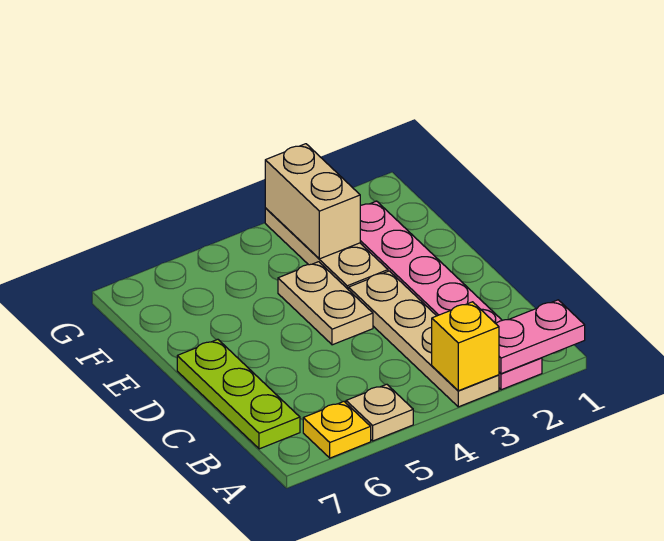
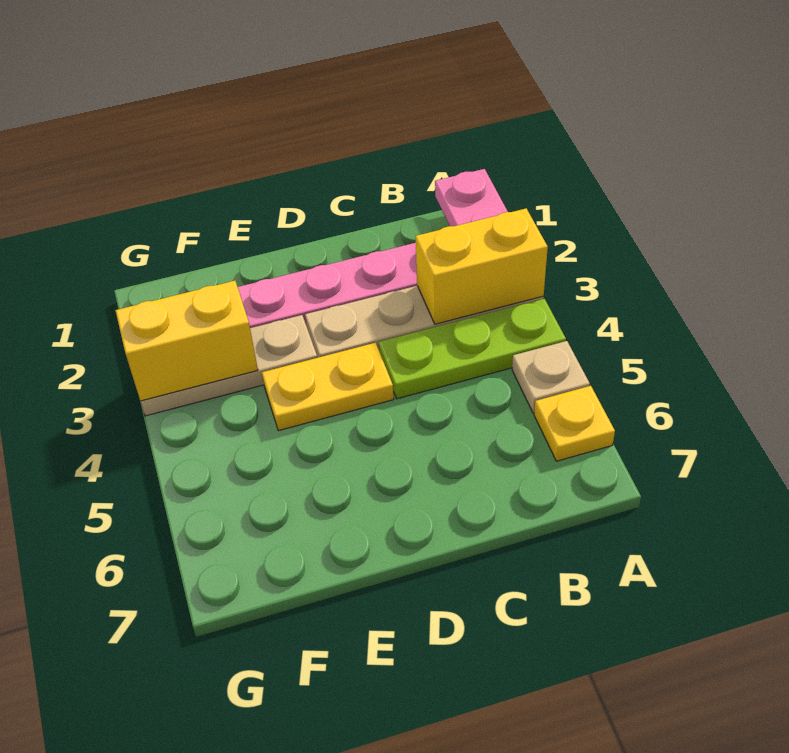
yellow brick A3 level 2 -> yellow brick A3:B3 level 2
lime plate B7:D7 level 1 -> lime plate A4:C4 level 1
tan plate D4:E4 level 1 -> yellow plate D4:E4 level 1
tan brick F3:G3 level 2 -> yellow brick F3:G3 level 2

